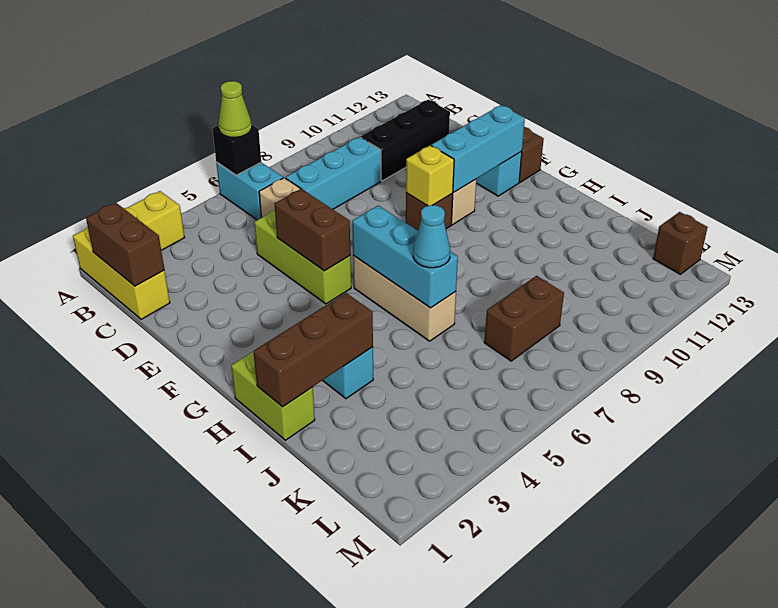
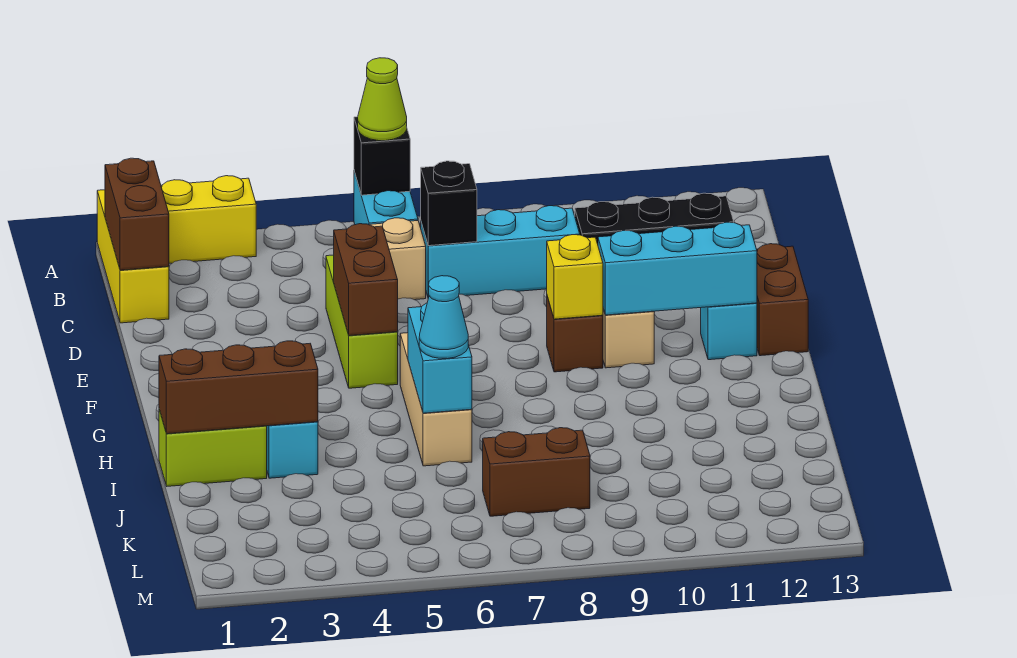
none -> black brick C7 level 2
cyan brick G6:I6 level 2 -> cyan brick H6:I6 level 2
lime brick H1:I1 level 1 -> lime brick I1:I2 level 1
brown brick L13 level 1 -> none

